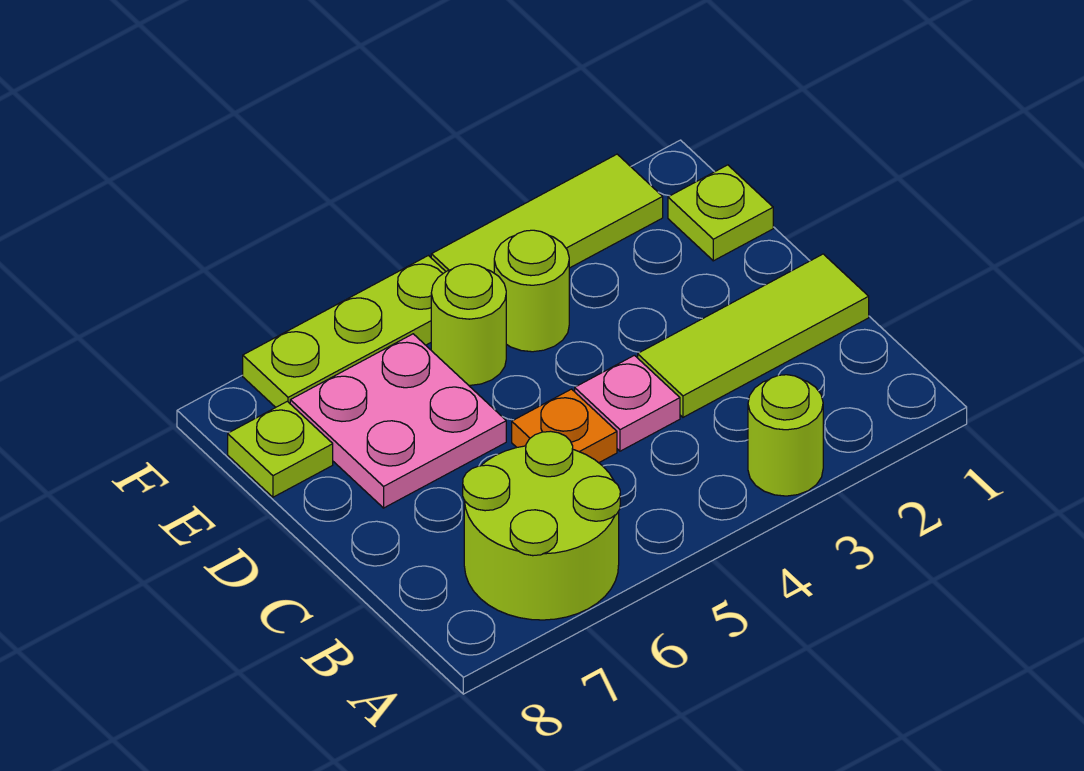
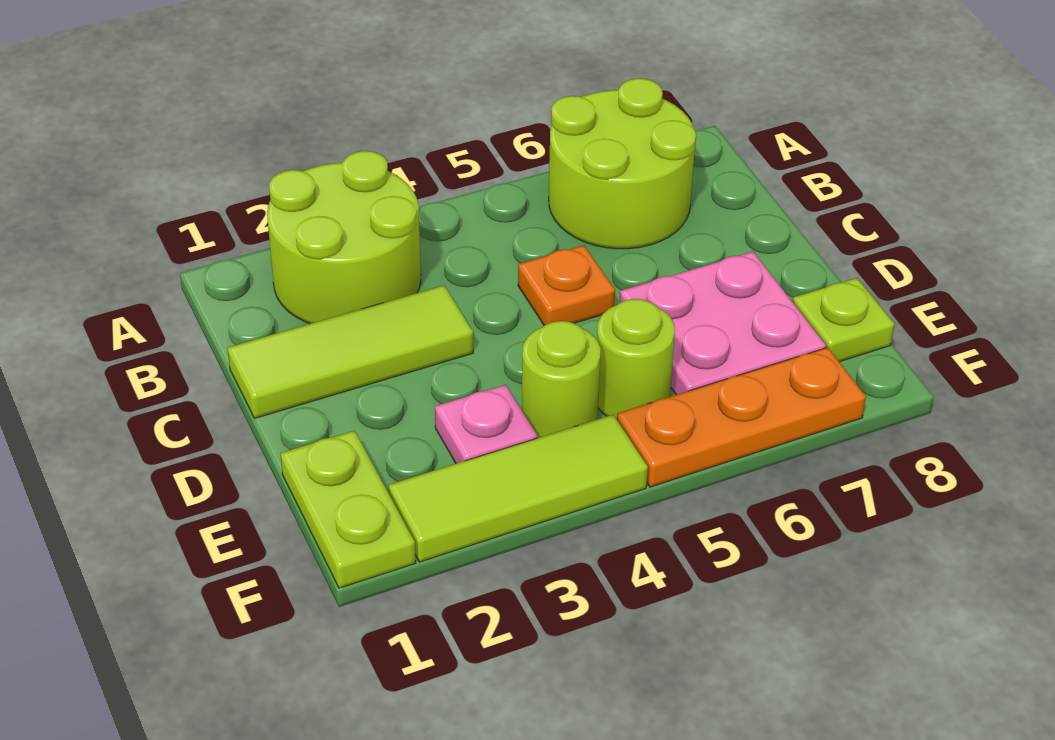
lime round brick A3 level 1 -> lime round brick A2:B3 level 1
pink plate C4 level 1 -> pink plate E3 level 1
lime plate E1 level 1 -> lime plate E1:F1 level 1
lime plate F5:F7 level 1 -> orange plate F5:F7 level 1

